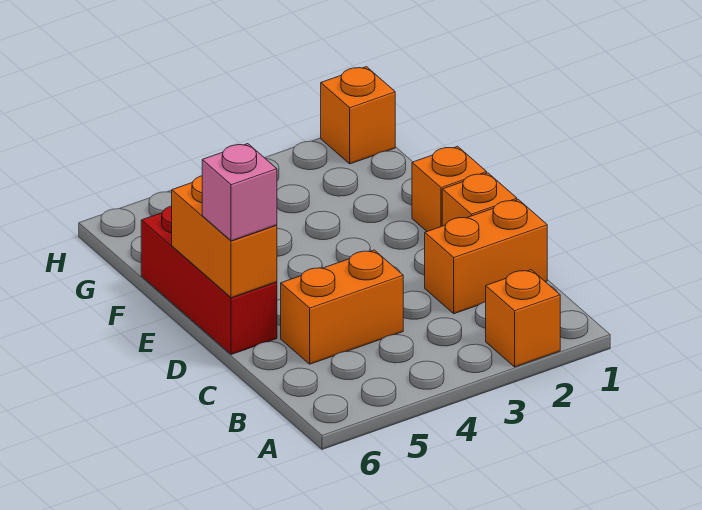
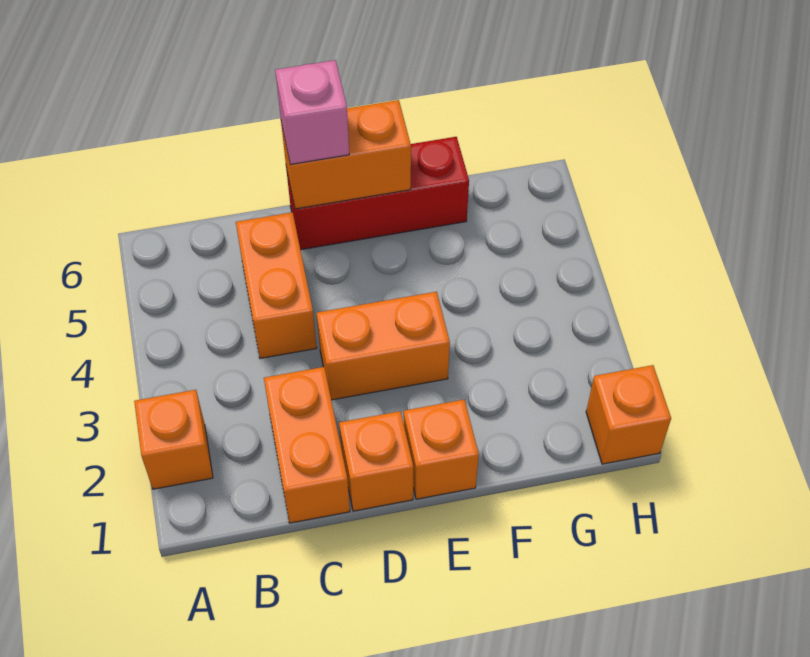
none -> orange brick D3:E3 level 1

